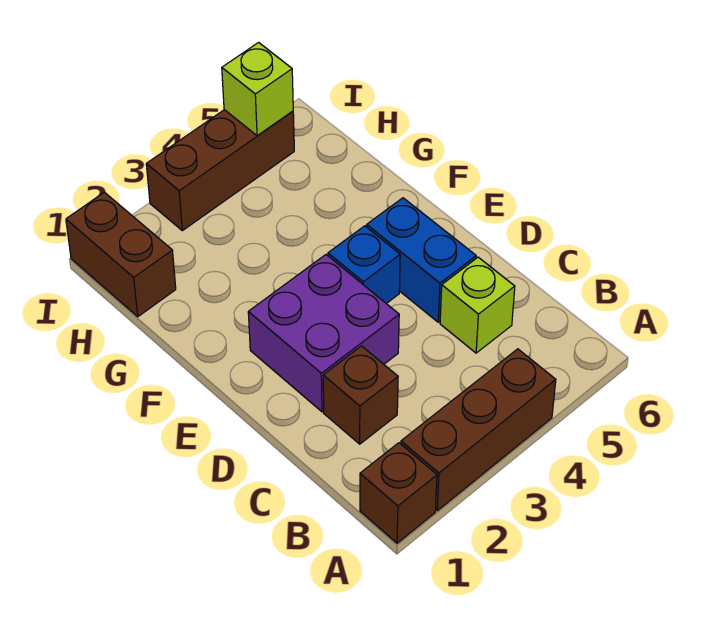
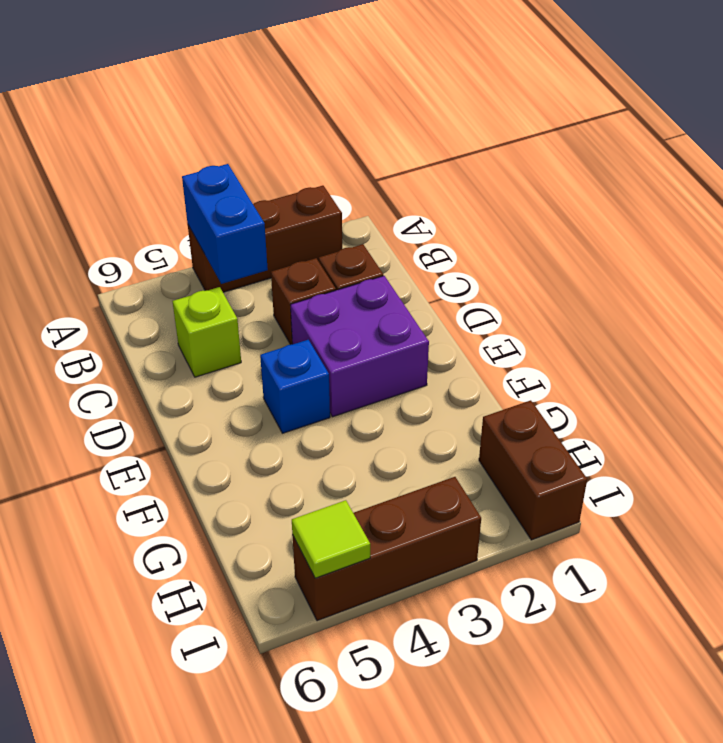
brown brick A1 level 1 -> brown brick C3 level 1
blue brick D5:E5 level 1 -> blue brick A4:B4 level 2
lime brick I5 level 2 -> lime tile I5 level 2

